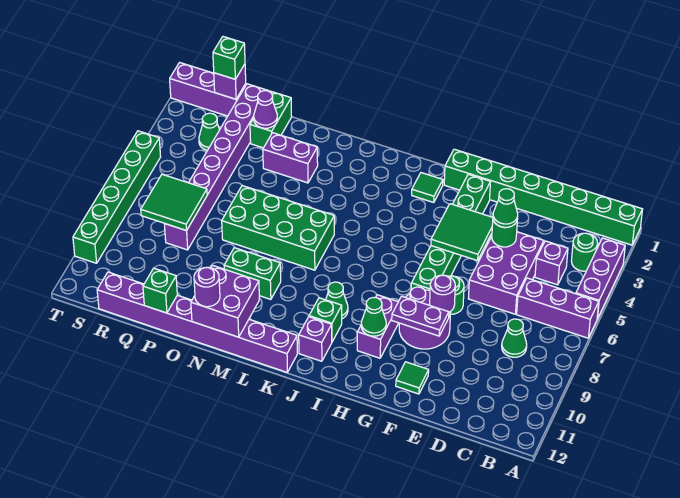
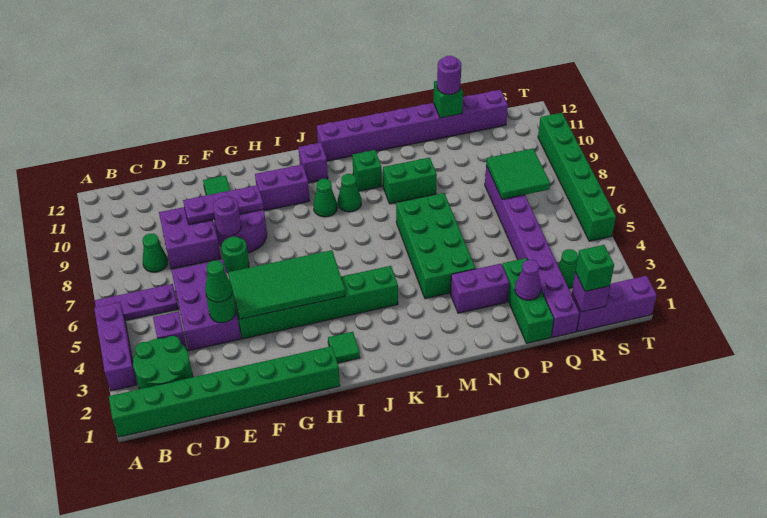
purple brick A6:C6 level 1 -> purple plate A6:C6 level 1
green round brick B3 level 1 -> green round brick B2:C3 level 1
green tile F4:G5 level 2 -> green tile F4:I5 level 2
purple plate F9:G9 level 2 -> purple plate E9:G9 level 2
green brick G2:G7 level 1 -> green brick F4:K4 level 1
purple brick H9:H10 level 1 -> purple brick H10:I10 level 1
green cone H10 level 2 -> green cone K9 level 1
green brick J10 level 1 -> green brick L10 level 1
green brick L6:O7 level 1 -> green brick M4:N7 level 1
purple brick M11:N12 level 2 -> purple brick D8:E9 level 1
purple round brick N12 level 3 -> purple round brick P12 level 3
green brick P1:P2 level 1 -> green brick P1:P3 level 1

